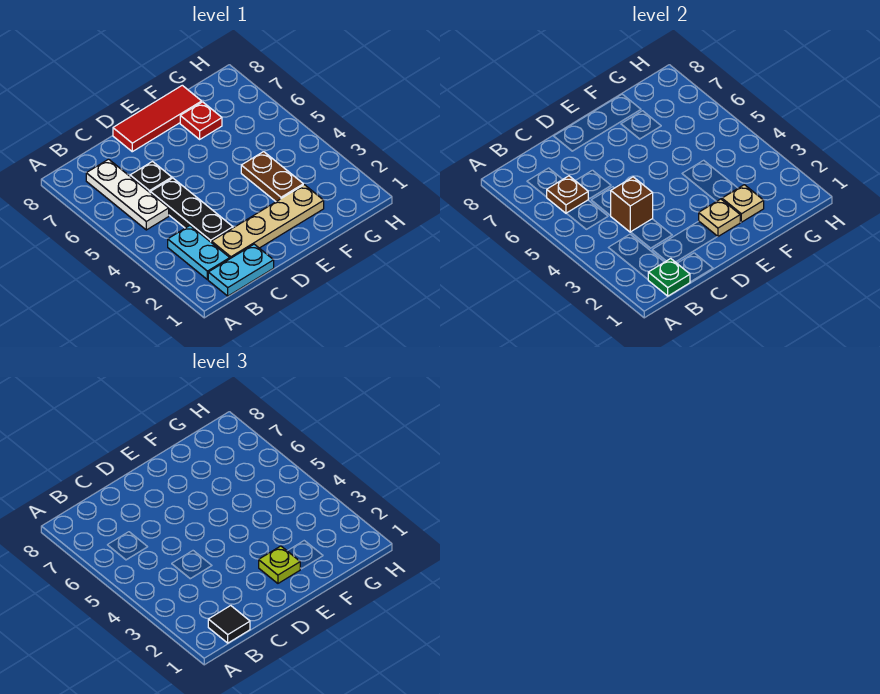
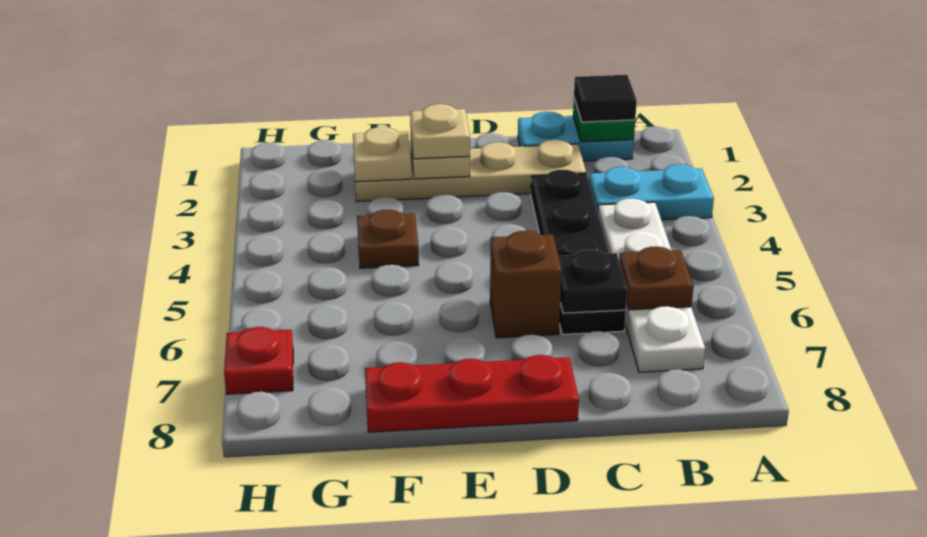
cyan plate B2:B3 level 1 -> cyan plate A3:B3 level 1
white plate B5:B7 level 1 -> white plate B4:B7 level 1
brown brick C4 level 2 -> brown brick D6 level 1
none -> black plate C6 level 2
red tile D8:F8 level 1 -> red plate D8:F8 level 1
lime plate E2 level 3 -> tan plate E2 level 3
brown plate F3:F4 level 1 -> brown plate F4 level 1
red plate F7 level 1 -> red plate H7 level 1

